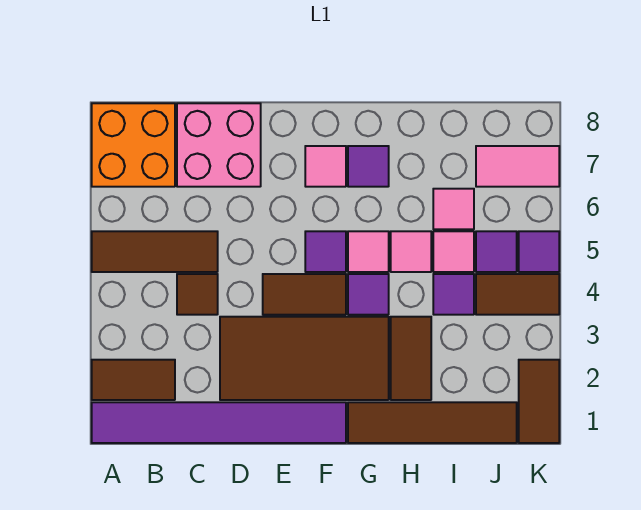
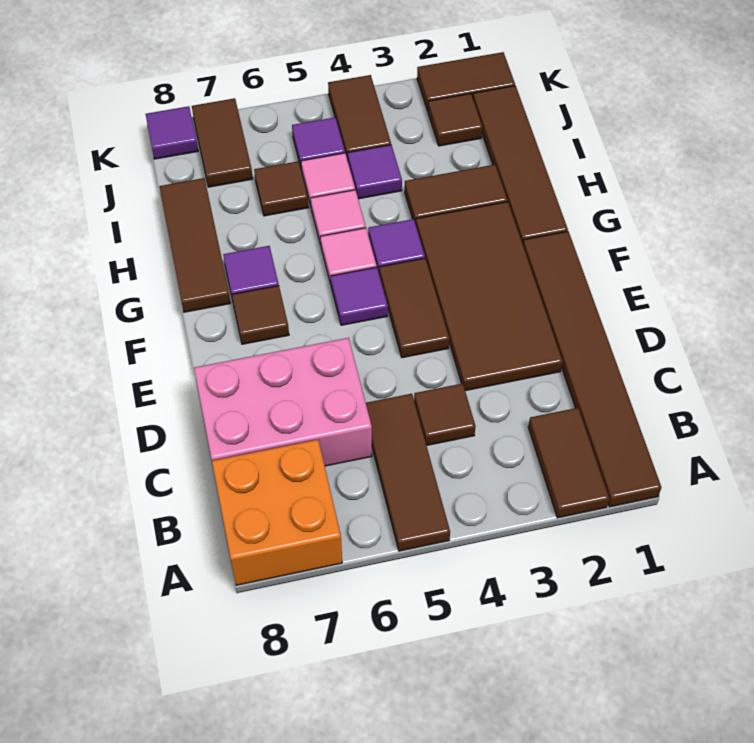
purple tile A1:F1 level 1 -> brown tile A1:F1 level 1
pink brick C7:D8 level 1 -> pink brick C6:D8 level 1
pink tile F7 level 1 -> brown tile F7 level 1
none -> brown tile G8:I8 level 1
pink tile I6 level 1 -> brown tile I6 level 1
none -> brown tile J2 level 1
pink tile J7:K7 level 1 -> brown tile J7:K7 level 1
purple tile K5 level 1 -> purple tile K8 level 1

